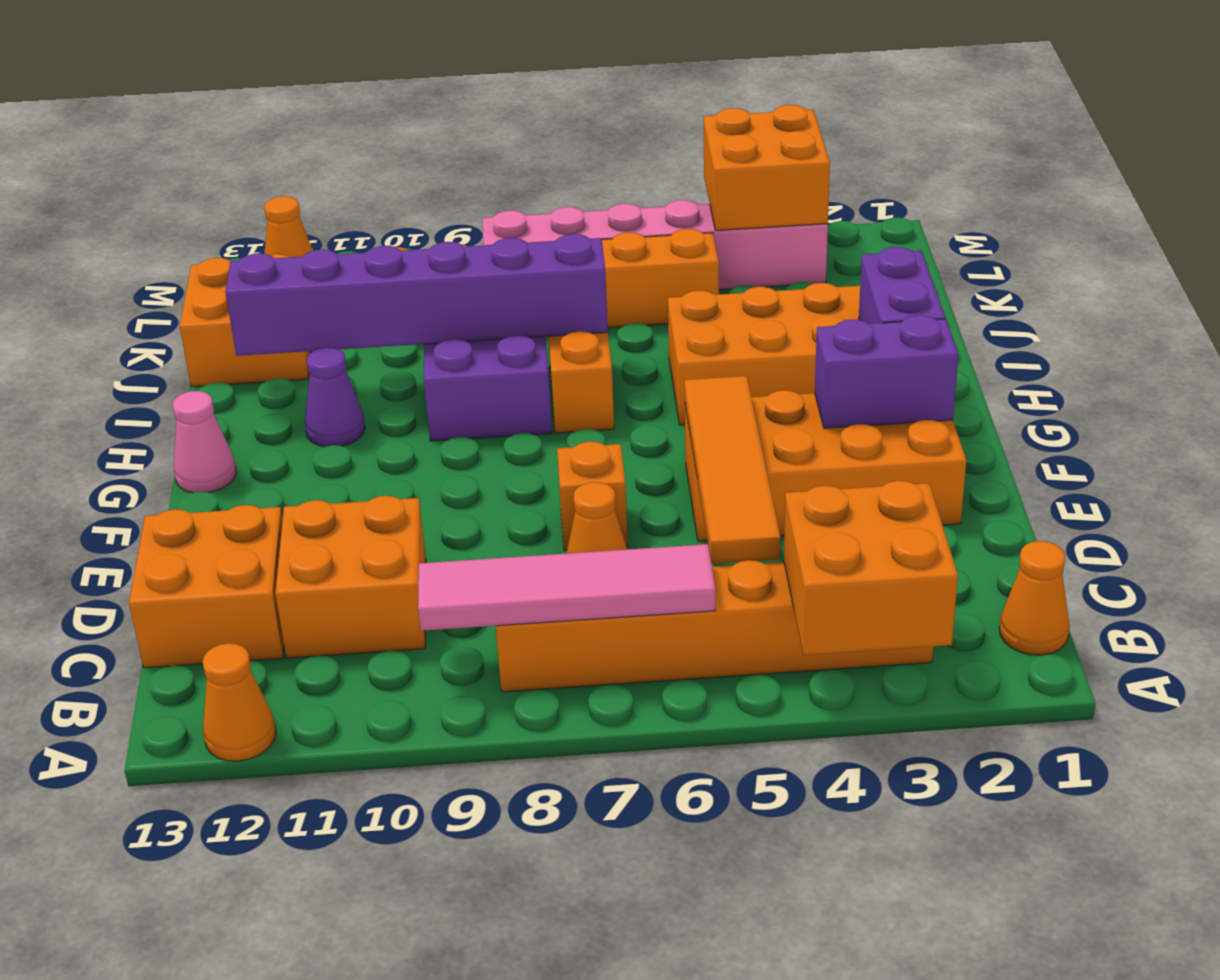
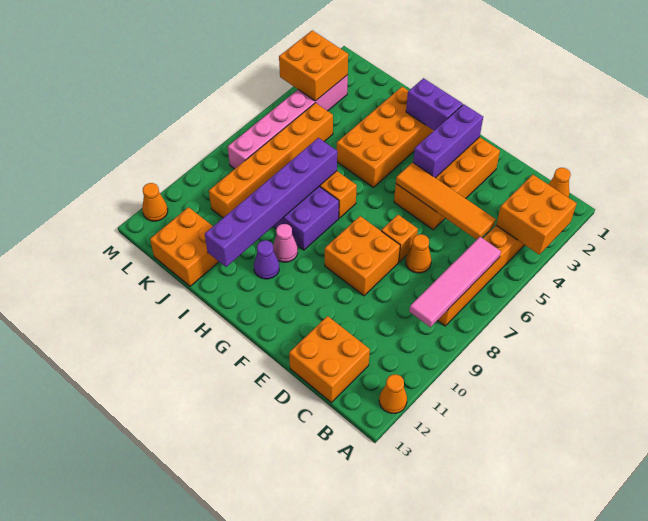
orange brick C10:D11 level 1 -> orange brick E8:F9 level 1
purple brick F2:F3 level 2 -> purple brick F2:F4 level 2
pink cone G13 level 1 -> pink cone H10 level 1

